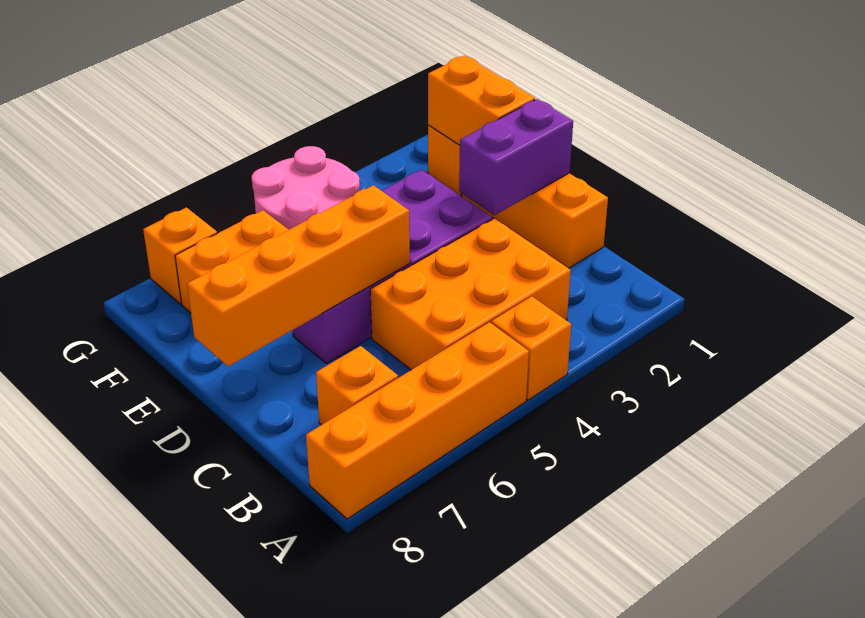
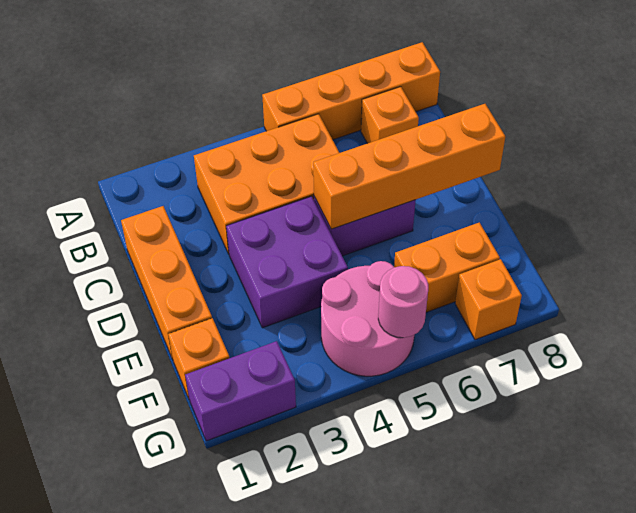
orange brick A4 level 1 -> none
purple brick D1:D2 level 2 -> purple brick G1:G2 level 1
orange brick E1:F1 level 2 -> none
none -> pink round brick G5 level 2

